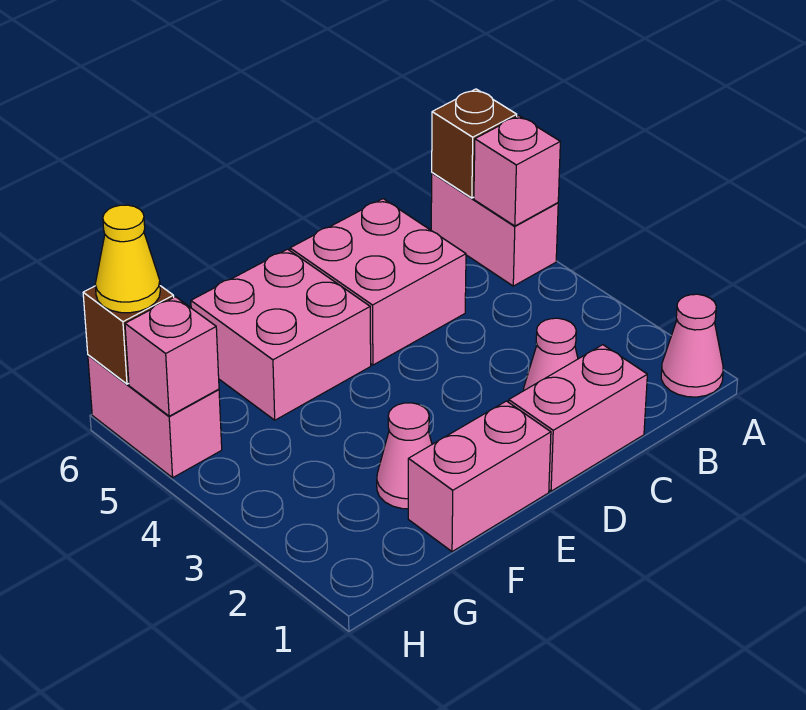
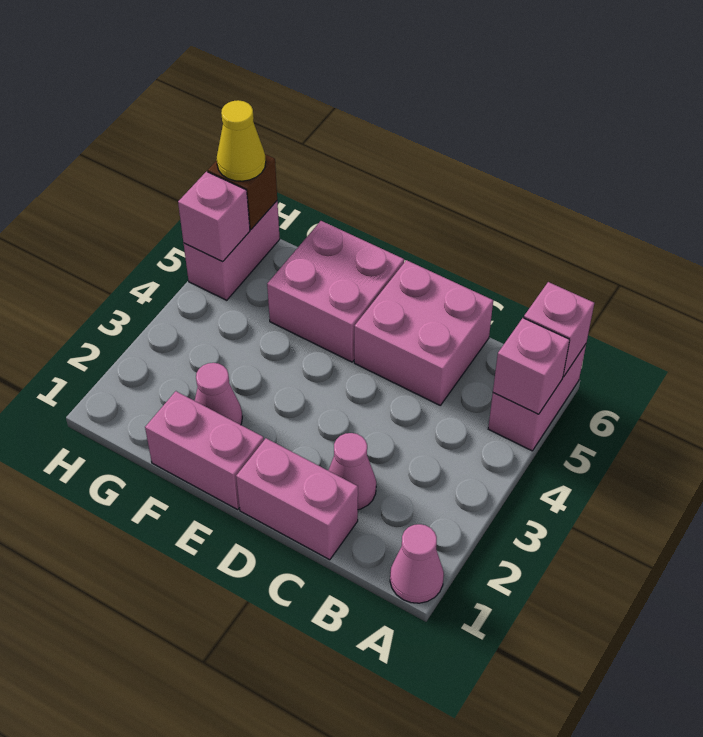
brown brick A6 level 2 -> pink brick A6 level 2

